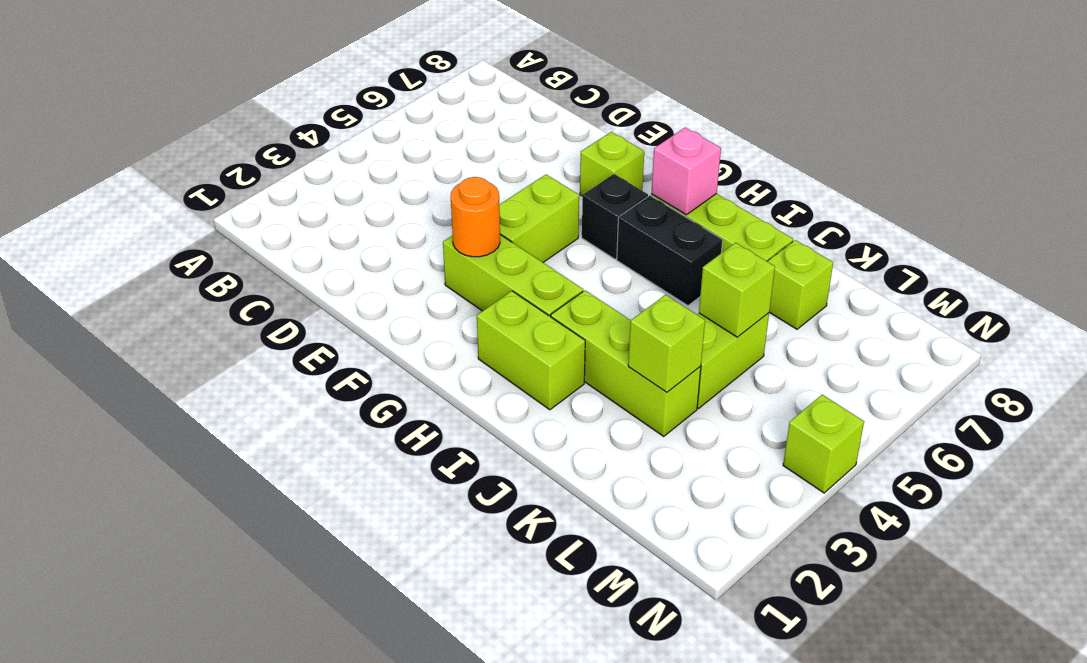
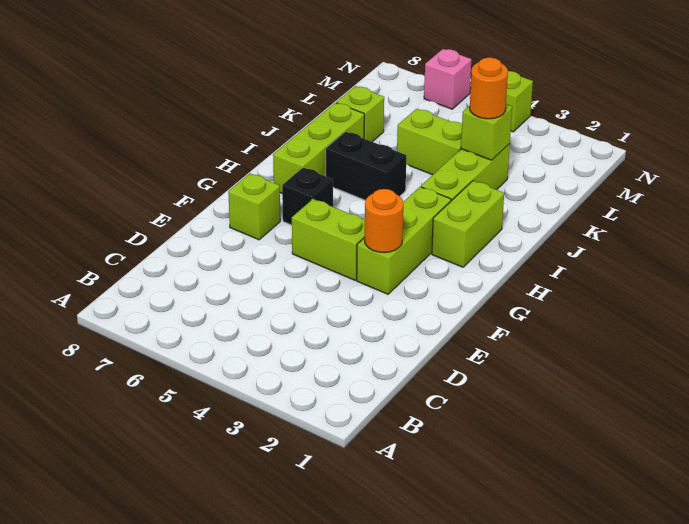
black brick H6:I6 level 1 -> black brick I5:I6 level 1
pink brick H7 level 2 -> pink brick N6 level 1
none -> orange round brick K3 level 3
lime brick K5 level 2 -> none

